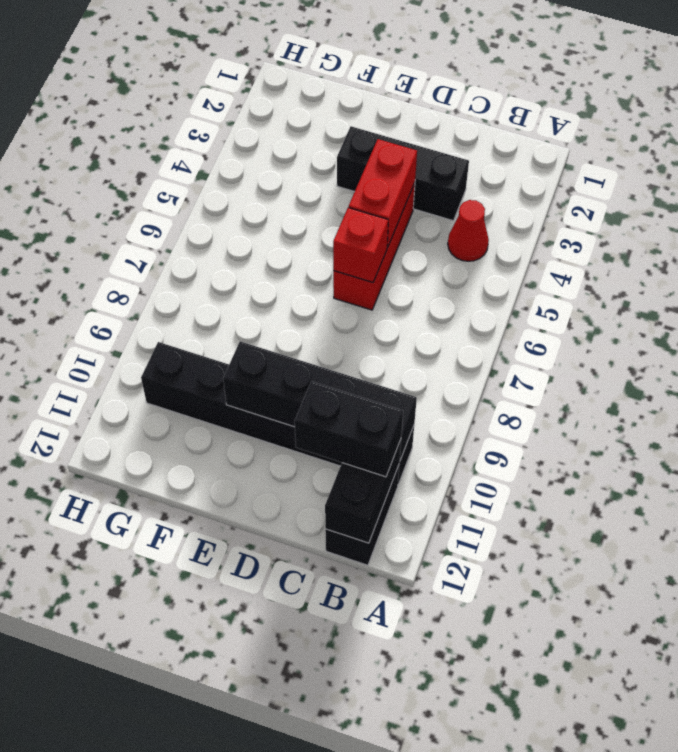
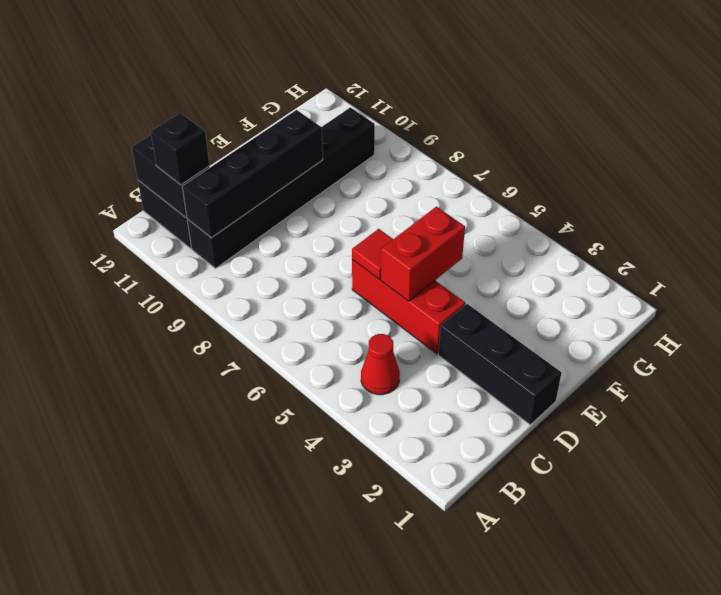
black brick B11:C11 level 3 -> black brick B11 level 3
black brick C3:E3 level 1 -> black brick D1:D3 level 1
red brick D4:D5 level 2 -> red brick D5:E5 level 2
red brick D6 level 2 -> red tile D6 level 2

